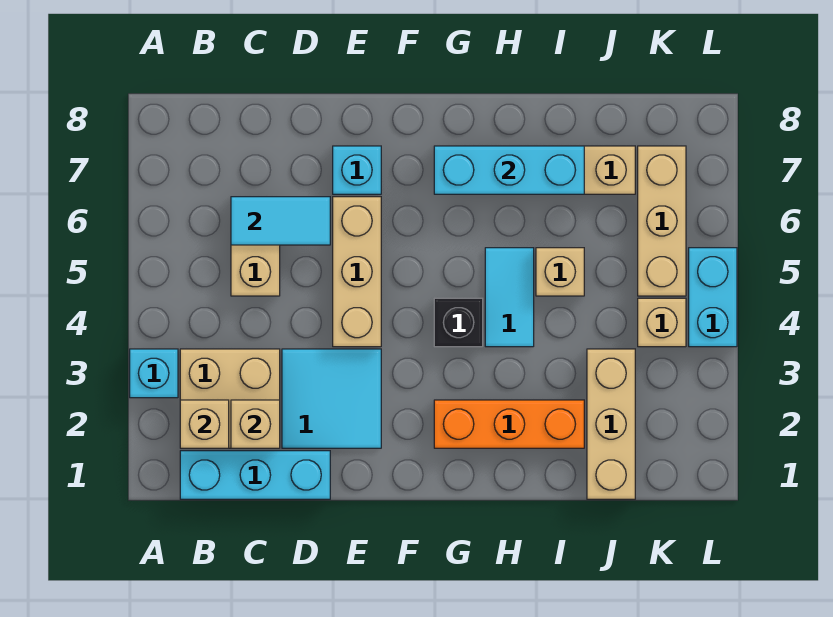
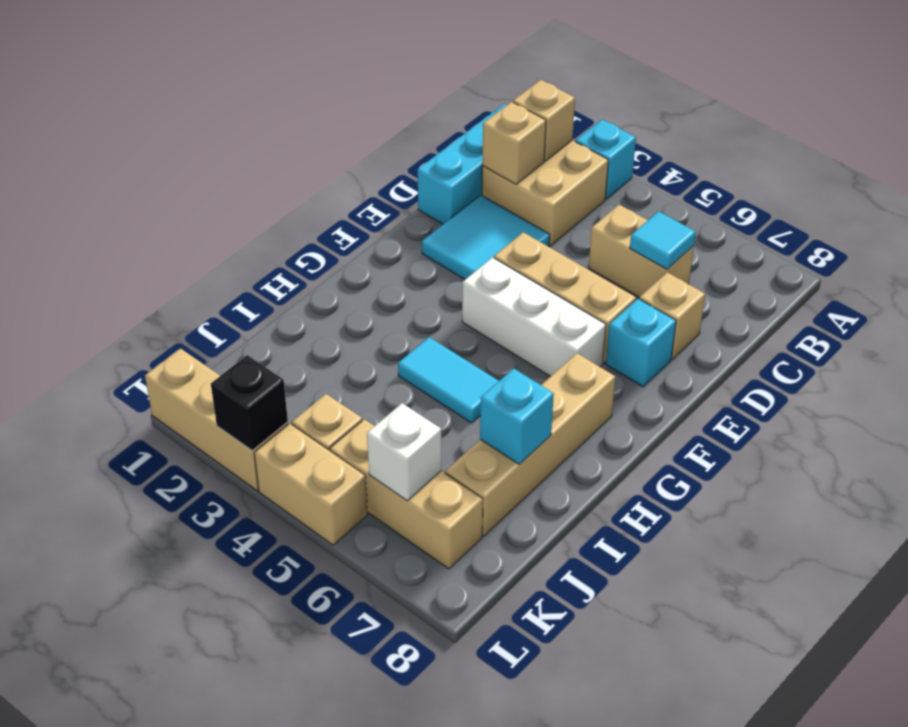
cyan tile C6:D6 level 2 -> cyan tile C6 level 2
none -> white brick F4:F6 level 1
orange brick G2:I2 level 1 -> none
black brick G4 level 1 -> black brick L3 level 2
cyan brick G7:I7 level 2 -> cyan brick I7 level 2
tan brick I5 level 1 -> tan brick D7 level 1
tan brick J1:J3 level 1 -> tan brick L1:L3 level 1
none -> white brick K6 level 2
cyan brick L4:L5 level 1 -> tan brick L4:L5 level 1

